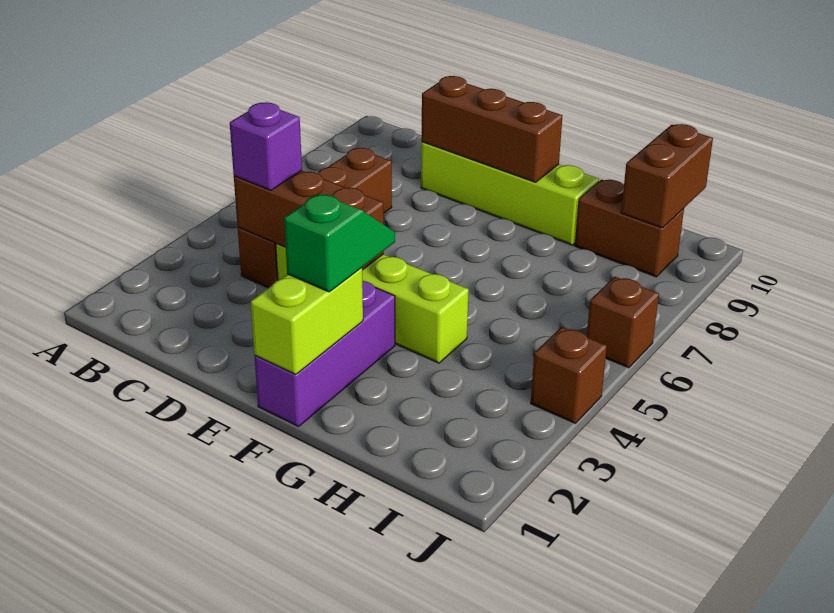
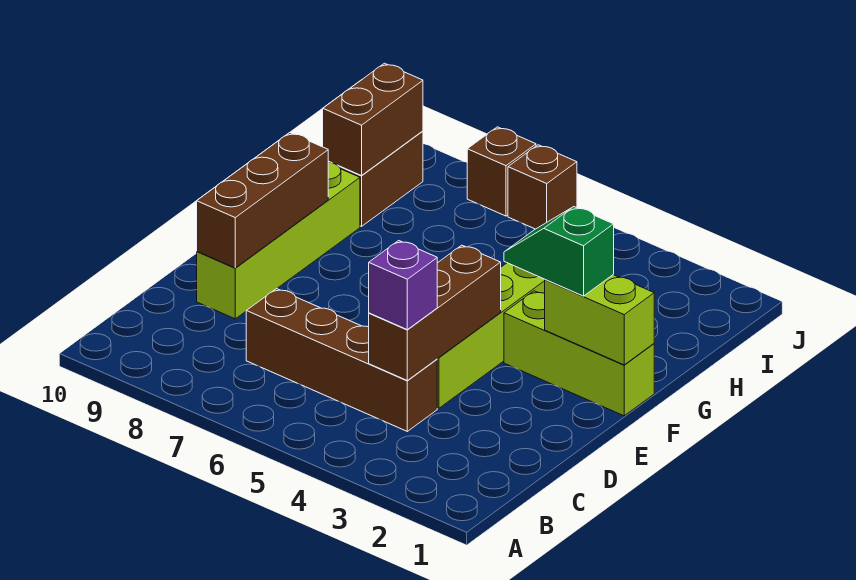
purple brick F1:F3 level 1 -> lime brick F1:F3 level 1
brown brick I9:I10 level 2 -> brown brick H9:I9 level 2
brown brick J4 level 1 -> brown brick J7 level 1

